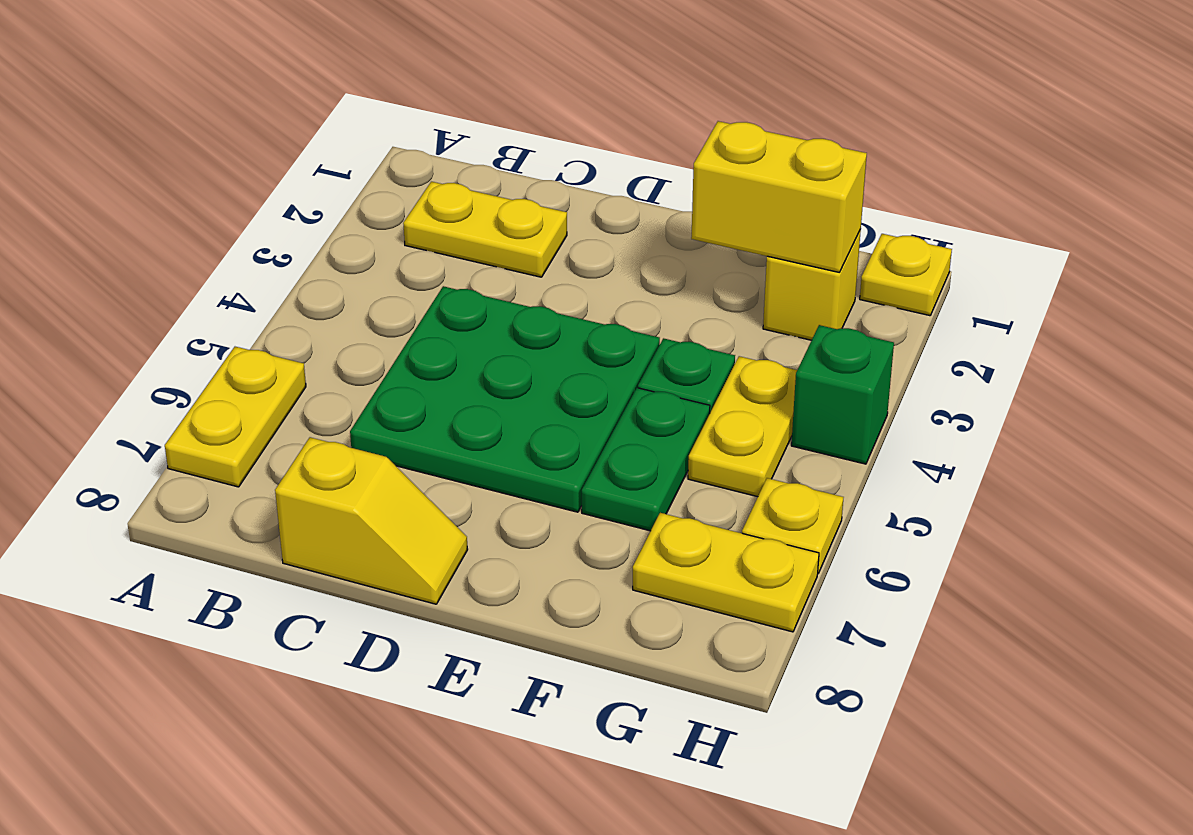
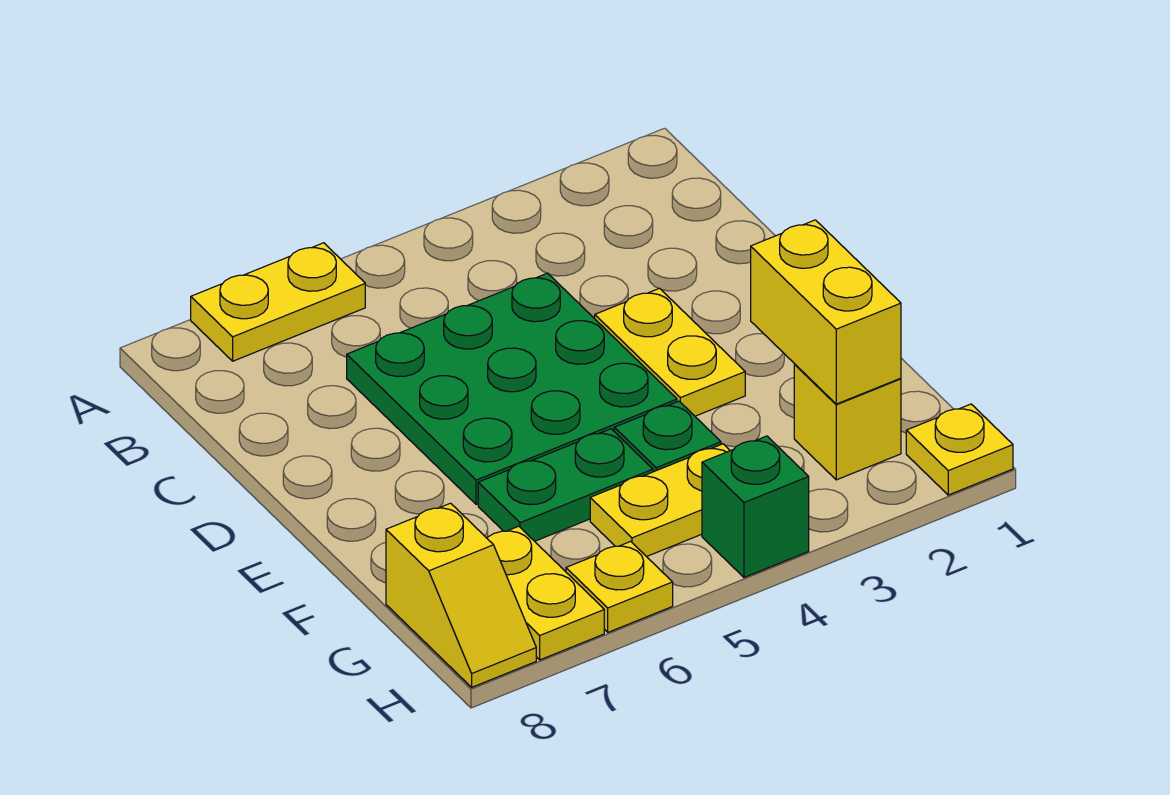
yellow plate B2:C2 level 1 -> yellow plate D3:E3 level 1
yellow slope C8:D8 level 1 top C -> yellow slope G8:H8 level 1 top G

